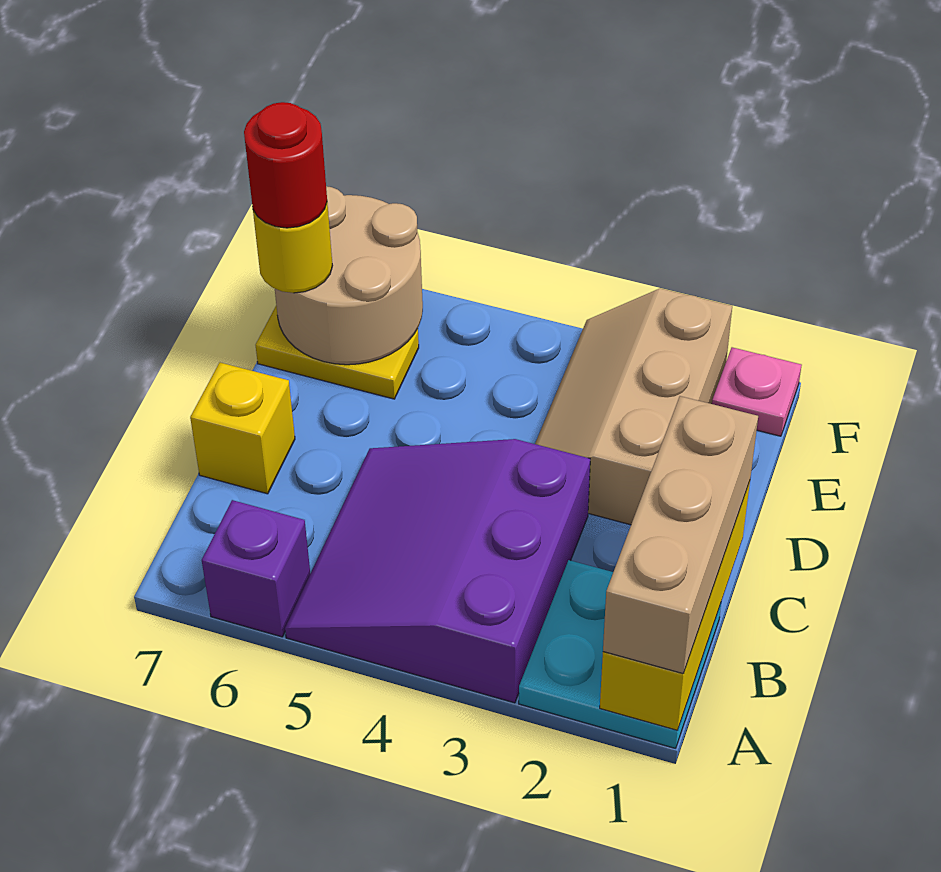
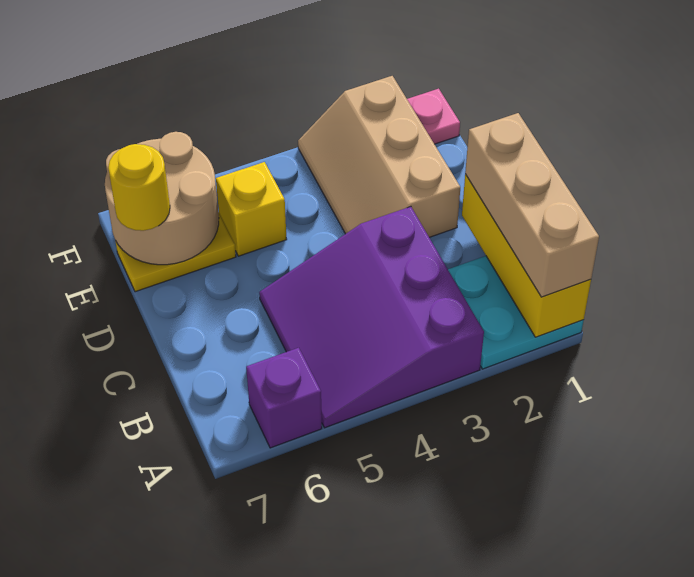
yellow brick C7 level 1 -> yellow brick E5 level 1
red round brick E7 level 4 -> none

